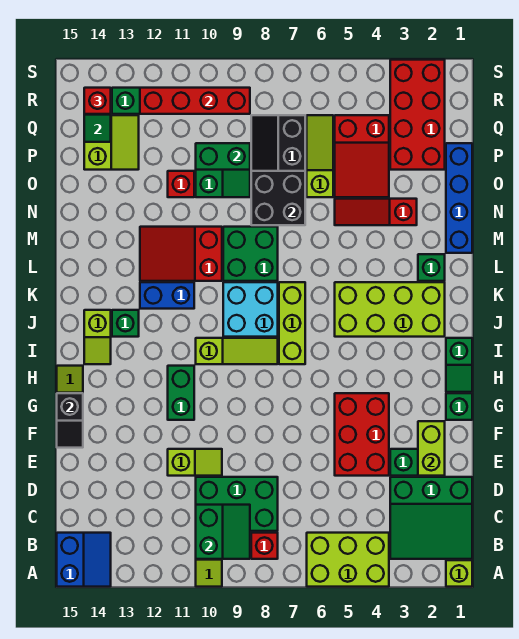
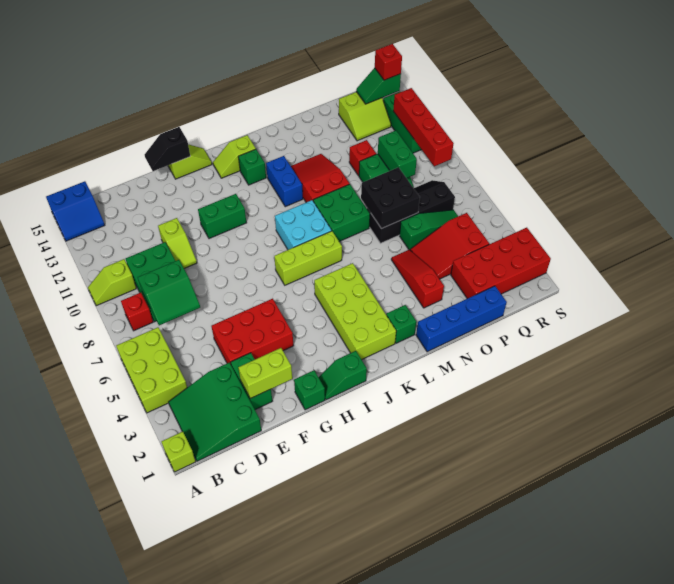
green slope B9:C10 level 2 top 10 -> green slope C7:D8 level 2 top 8
lime slope I8:I10 level 1 top 10 -> none
lime slope O6:Q6 level 1 top O -> green slope O6:Q6 level 1 top O

